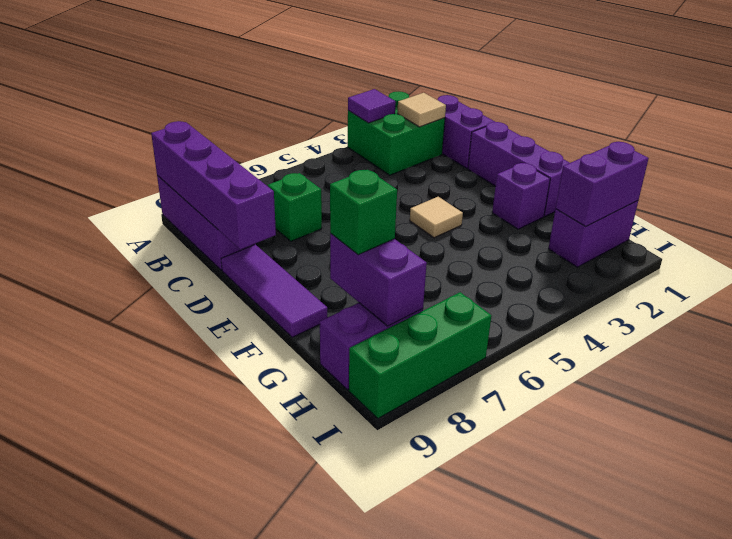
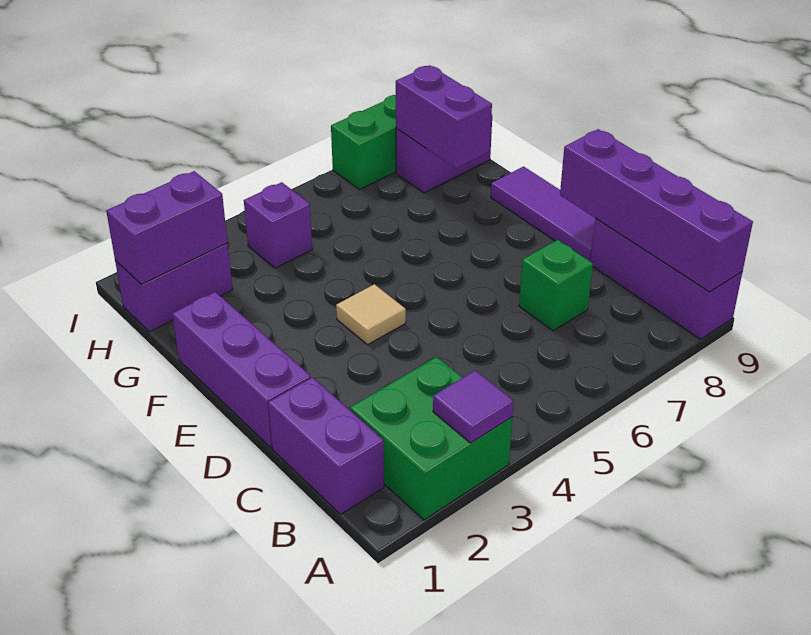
tan tile B2 level 2 -> none
purple brick F2 level 1 -> purple brick H4 level 1
green brick G8 level 3 -> none

